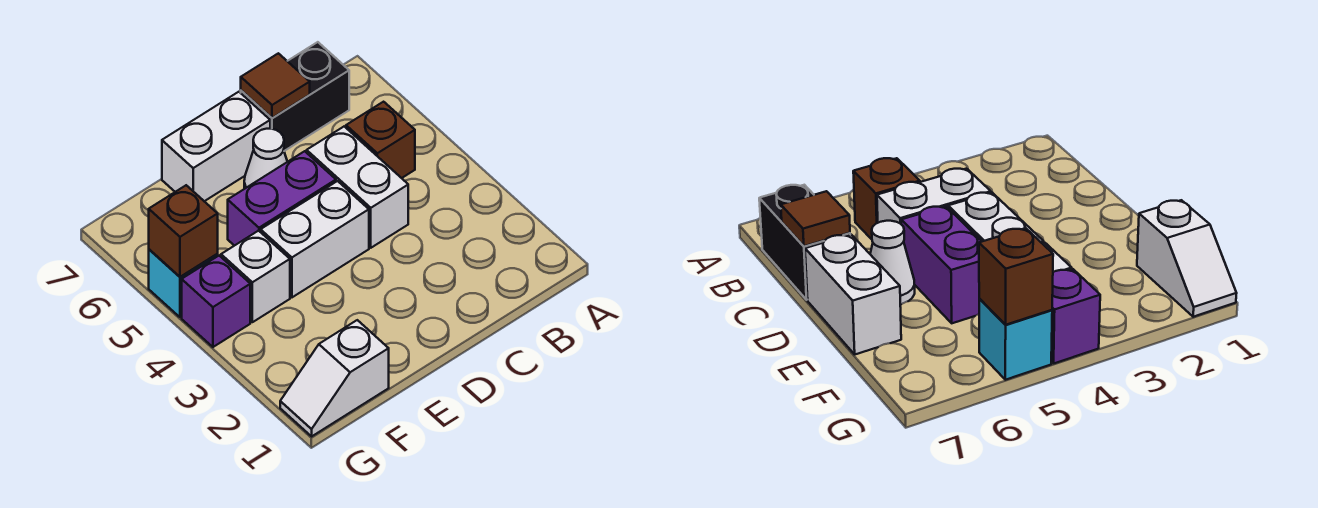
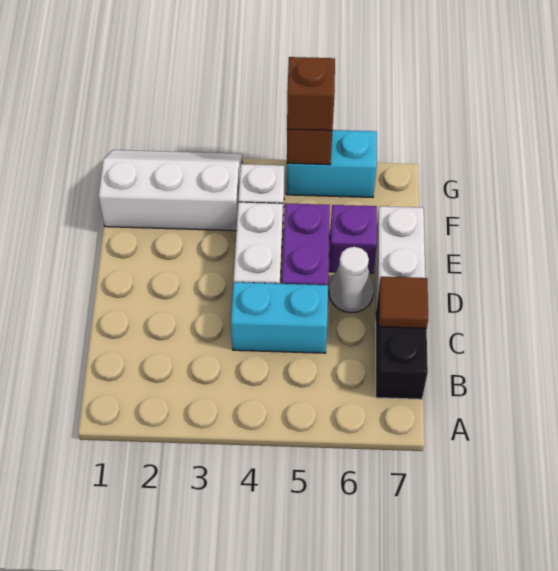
brown brick B5 level 1 -> brown brick G5 level 3
white brick C4:C5 level 1 -> cyan brick C4:C5 level 1
white slope F1:G1 level 1 top F -> white slope F1:G3 level 1 top F
purple brick G4 level 1 -> purple brick E6 level 1
cyan brick G5 level 1 -> cyan brick G5:G6 level 1

